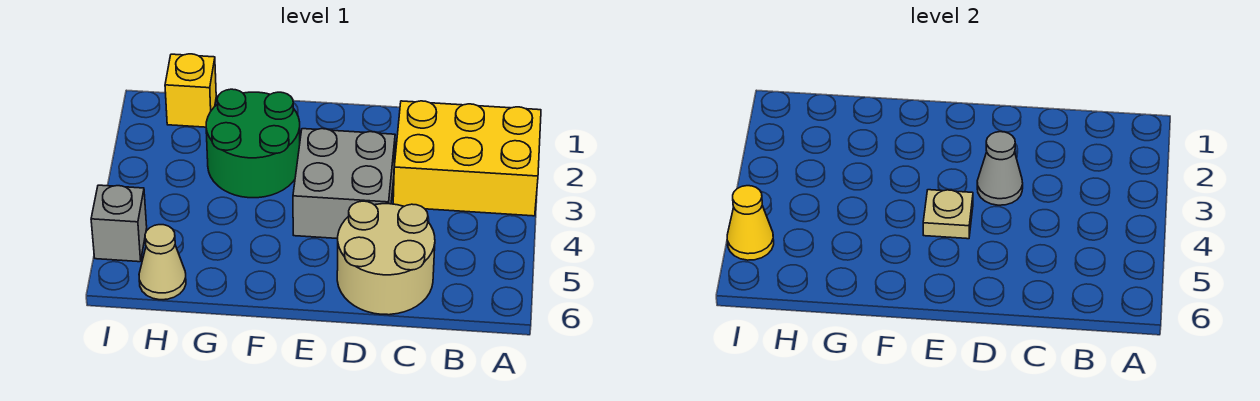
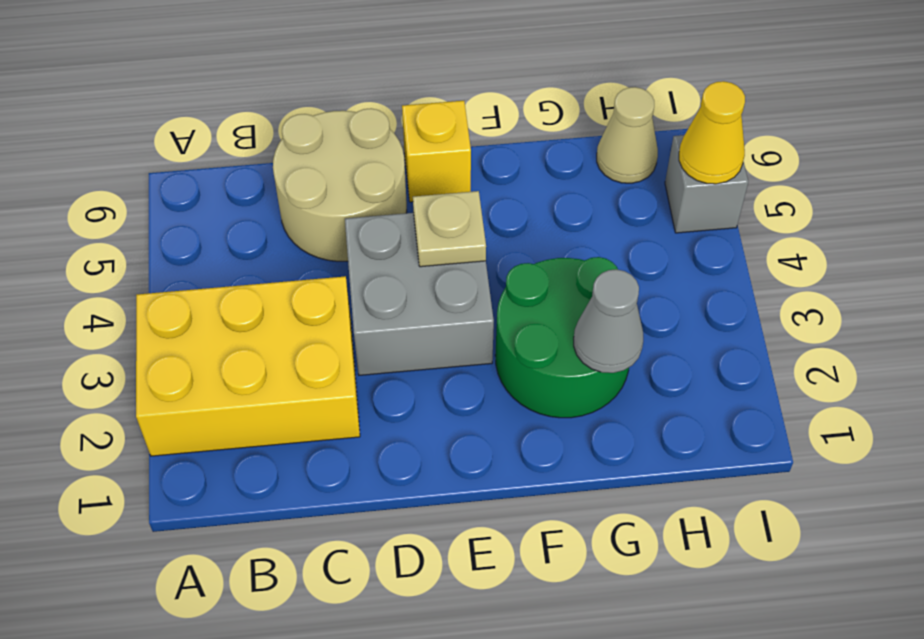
grey cone D3 level 2 -> grey cone G2 level 2
yellow brick H1 level 1 -> yellow brick E6 level 1

